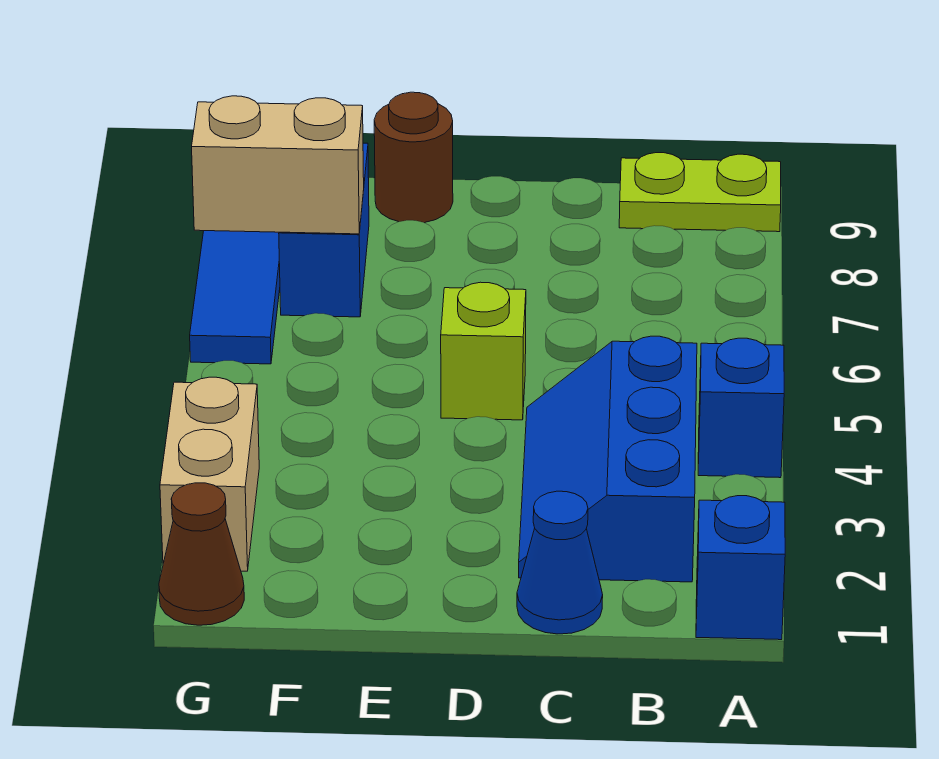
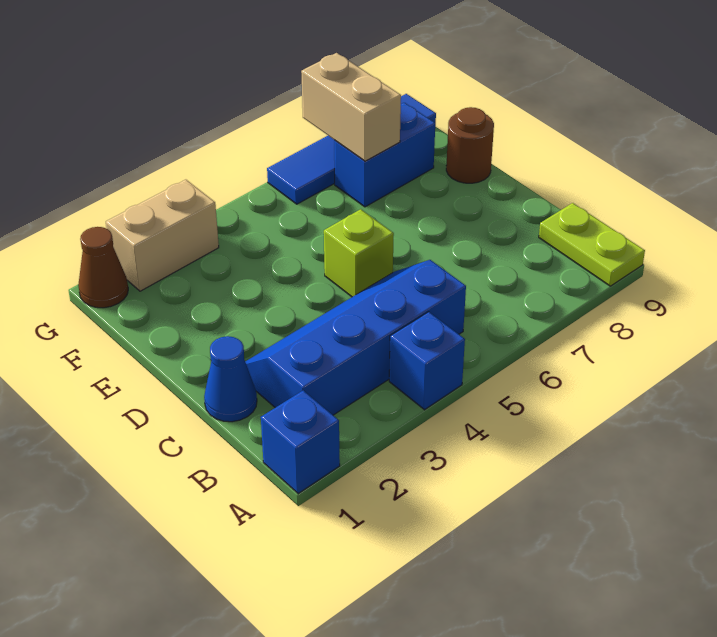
blue slope B2:C4 level 1 top B -> blue slope B2:C5 level 1 top B

